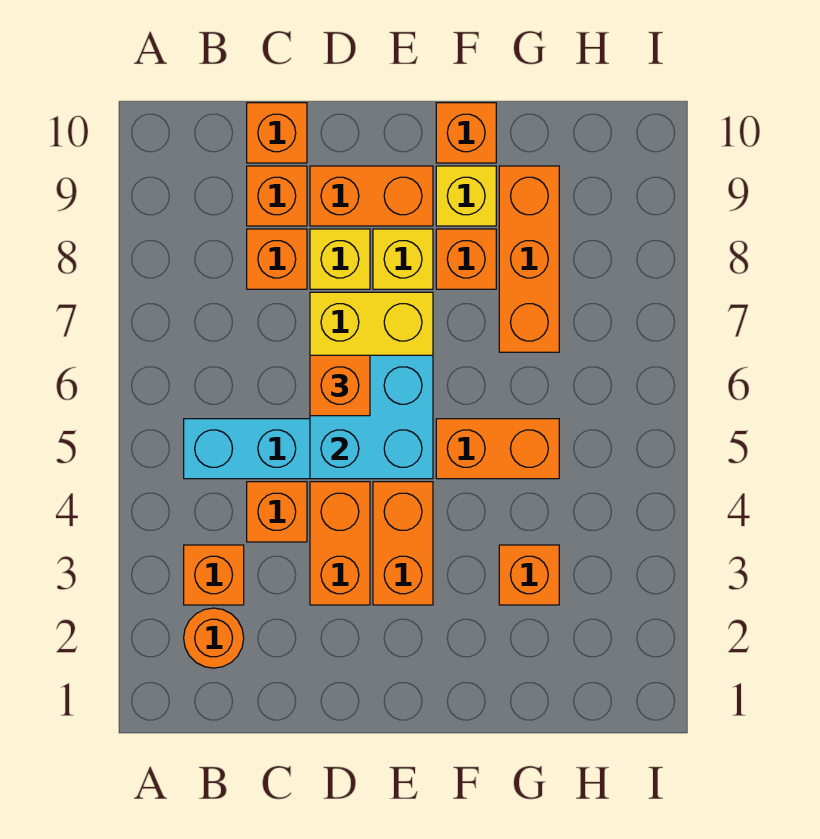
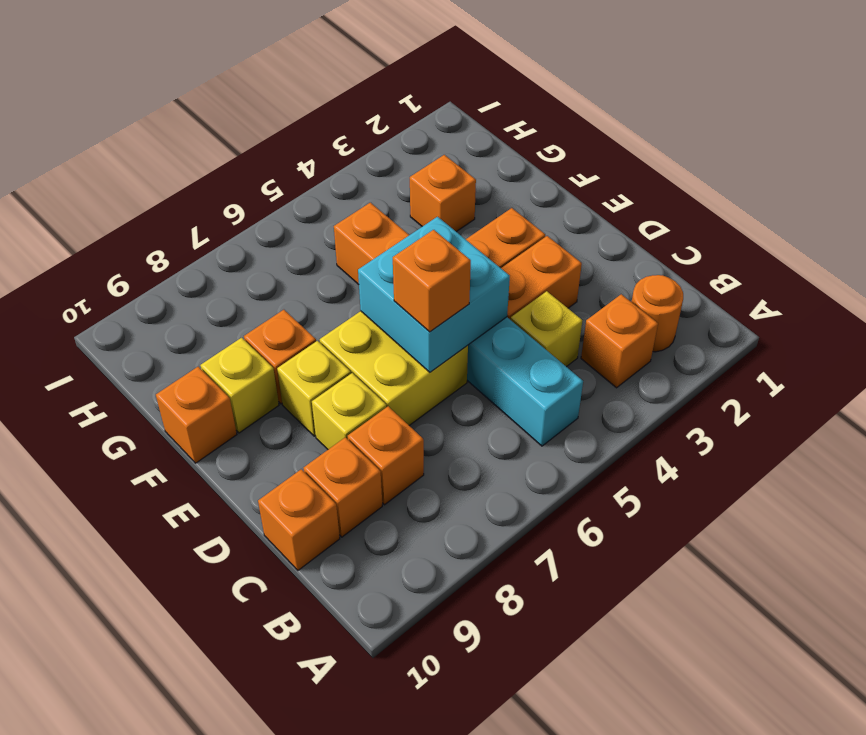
orange brick C4 level 1 -> yellow brick C4 level 1
orange brick D9:E9 level 1 -> none
orange brick G7:G9 level 1 -> none

